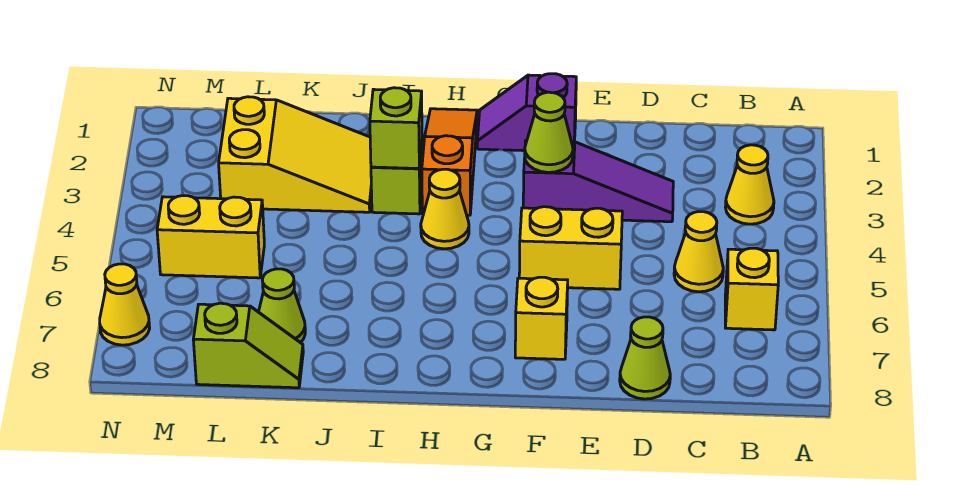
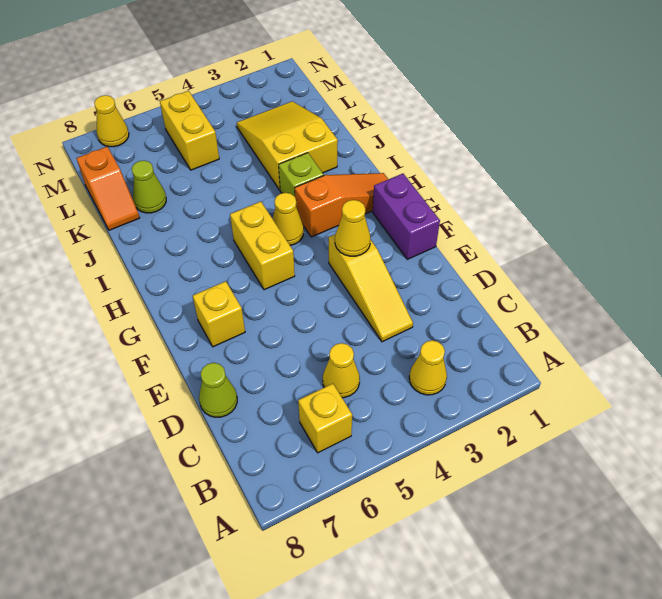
purple slope D3:F3 level 1 top F -> yellow slope D3:F3 level 1 top F
yellow brick E5:F5 level 1 -> yellow brick G5:H5 level 1
purple slope F1:G1 level 1 top F -> purple brick F1:G1 level 1
lime cone F3 level 2 -> yellow cone F3 level 2
lime brick I3 level 2 -> none
yellow slope J2:L3 level 1 top L -> yellow slope J2:L3 level 1 top J
lime slope K8:L8 level 1 top L -> orange slope K8:L8 level 1 top L

